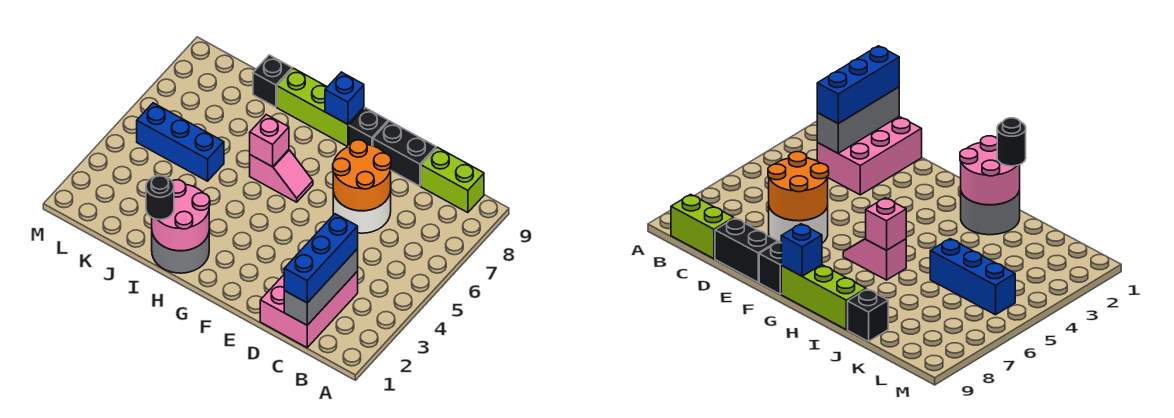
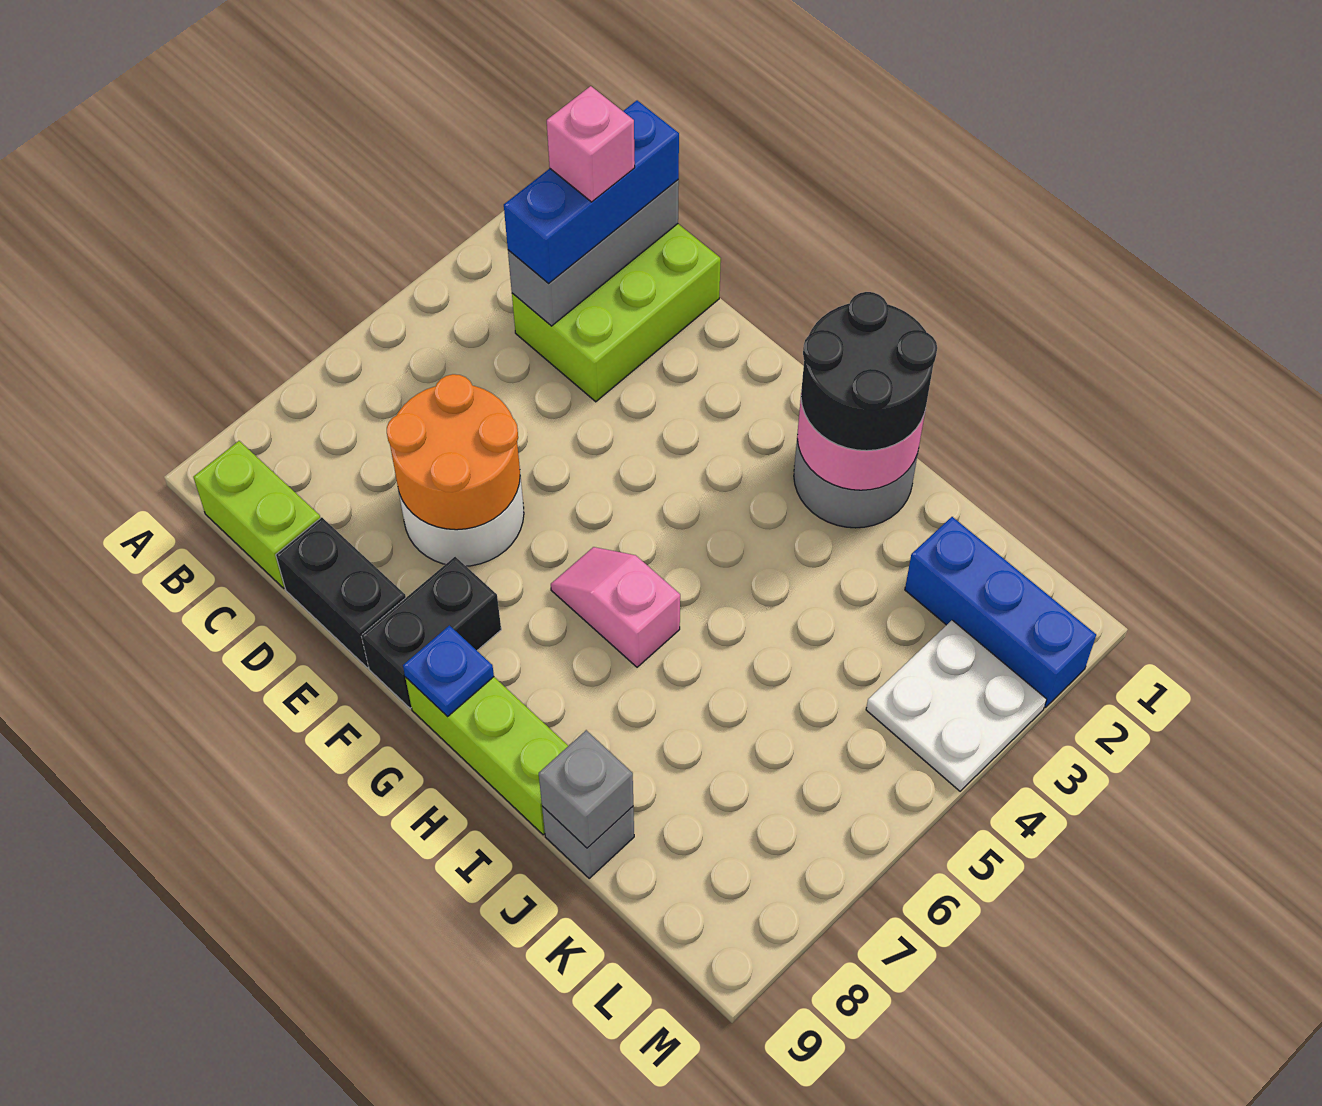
pink brick C1:D3 level 1 -> lime brick C1:D3 level 1
black brick F9 level 1 -> black brick F8:F9 level 1
blue brick G9 level 2 -> blue plate G9 level 2
pink brick H6 level 2 -> pink brick C2 level 4
black round brick I1 level 3 -> black round brick H1:I2 level 3
blue brick J5:L5 level 1 -> blue brick K2:M2 level 1
black brick J9 level 1 -> grey brick J9 level 1
none -> grey brick J9 level 2
none -> white plate L3:M4 level 1

